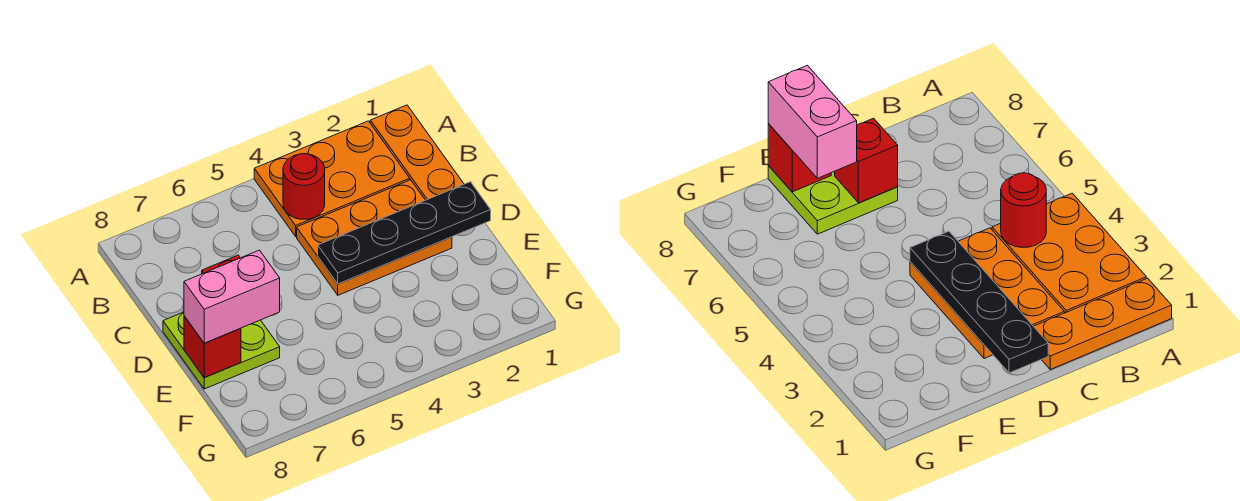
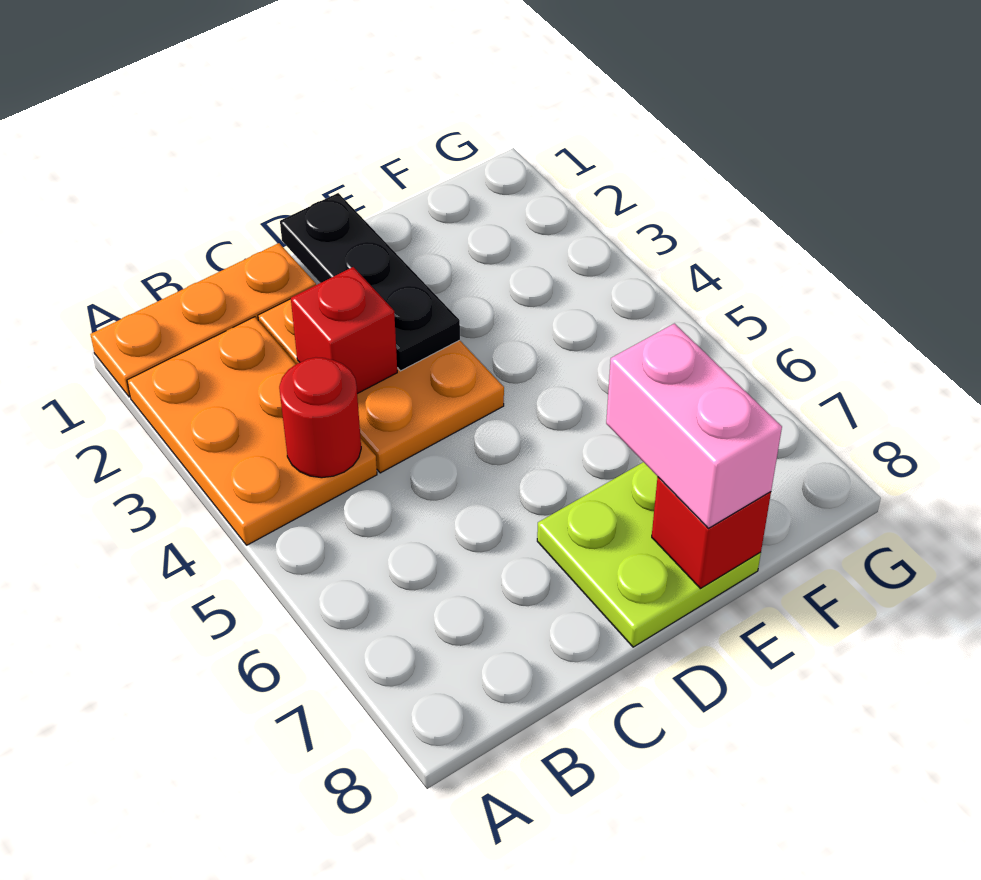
black plate D1:D4 level 2 -> black plate D1:D3 level 2
red brick D7 level 2 -> red brick C3 level 2

